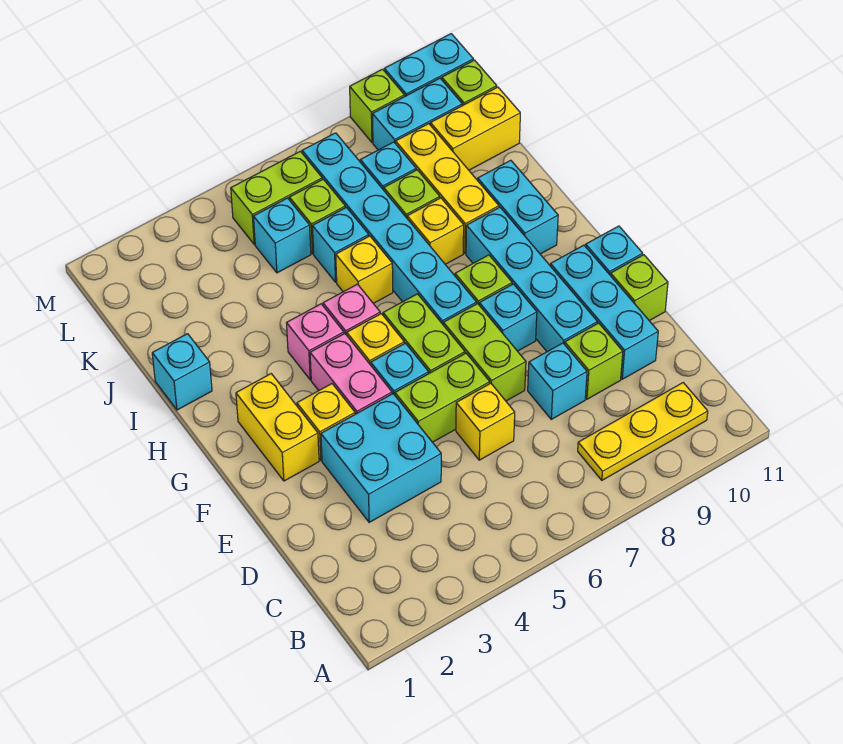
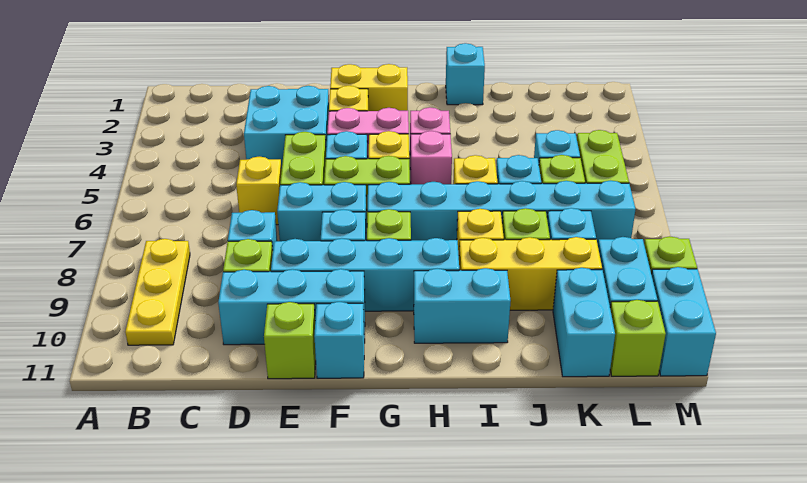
lime brick E7:F7 level 1 -> cyan brick E7:F7 level 1
yellow brick K10:K11 level 1 -> cyan brick K10:K11 level 1

